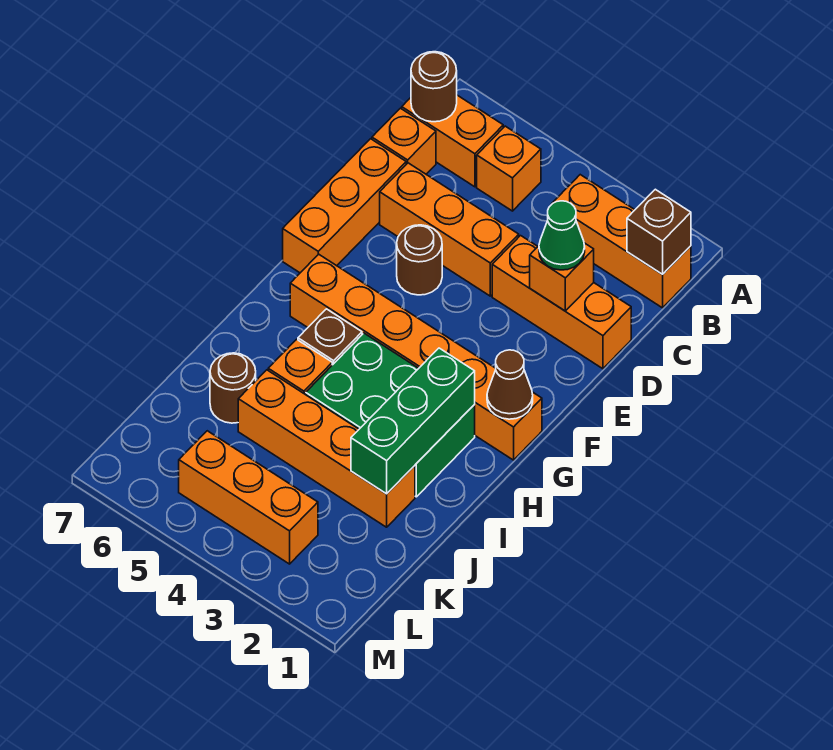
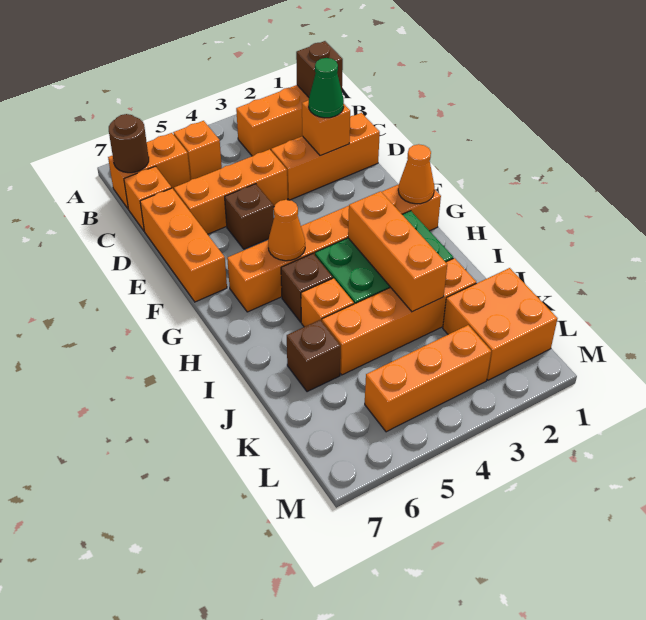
brown round brick E5 level 1 -> brown brick E5 level 1
brown cone G1 level 2 -> orange cone G1 level 2
none -> orange cone G5 level 2
green brick H2:J2 level 2 -> none
none -> orange brick H3:J3 level 2
brown round brick J6 level 1 -> brown brick J6 level 1
none -> orange brick K1:L2 level 1

